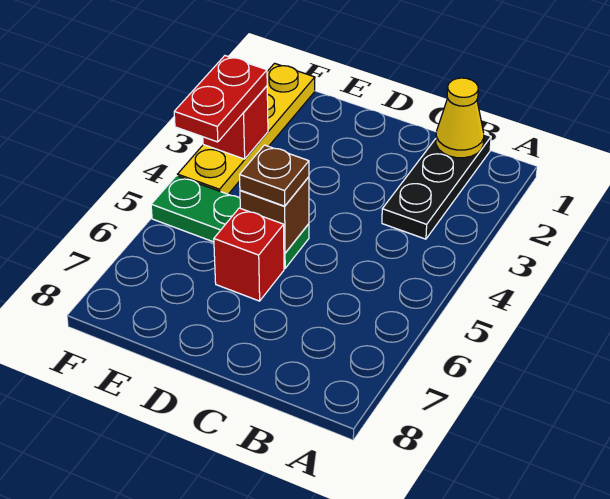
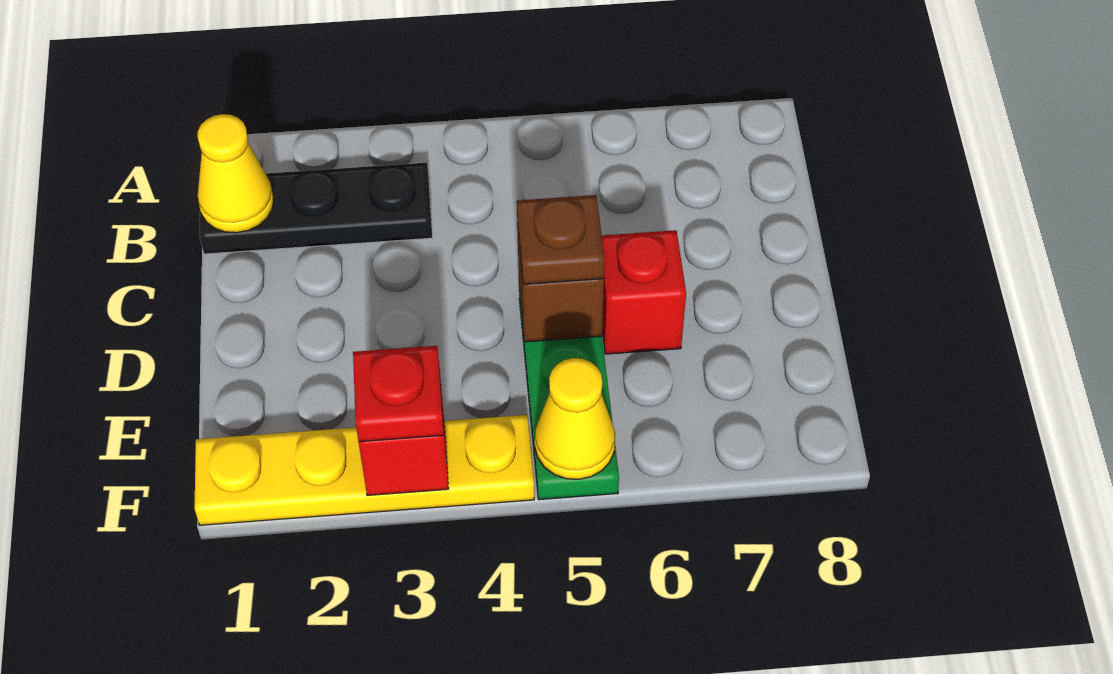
red plate F3:F4 level 3 -> red plate F3 level 3
none -> yellow cone F5 level 2

